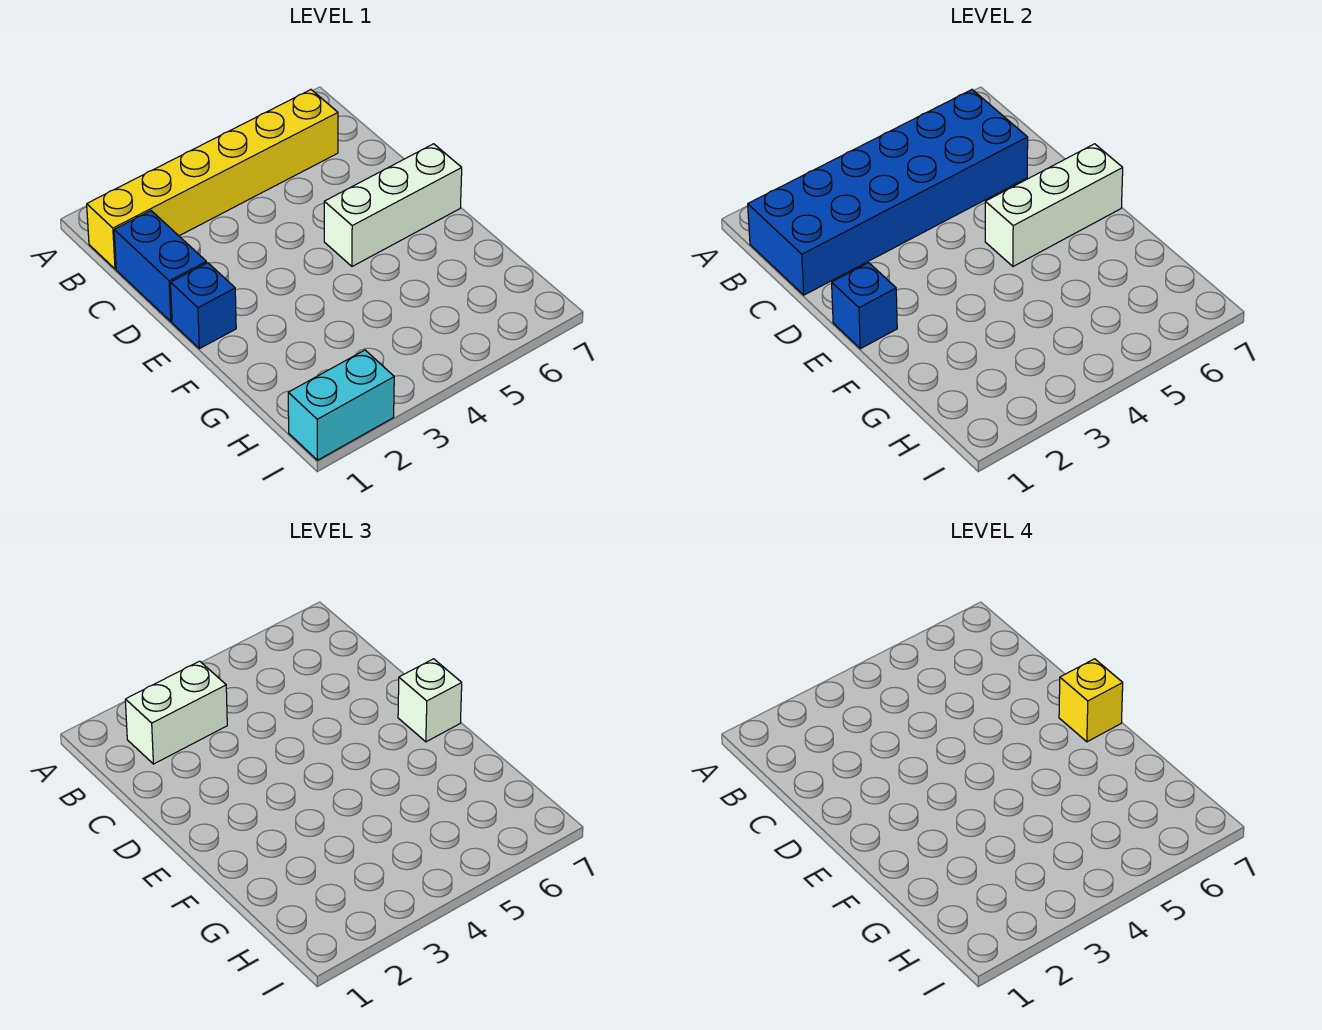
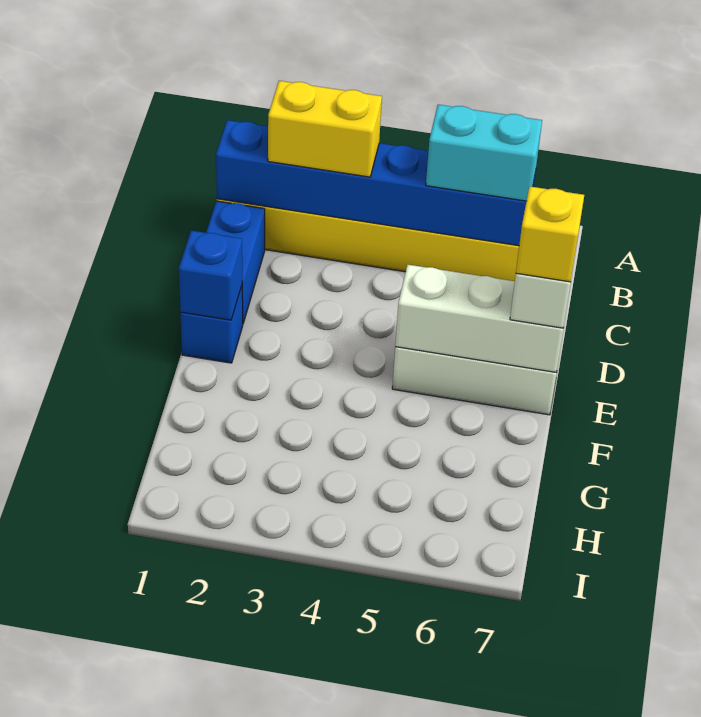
blue brick B1:C6 level 2 -> blue brick B1:B6 level 2
white brick B2:B3 level 3 -> yellow brick B2:B3 level 3
cyan brick I1:I2 level 1 -> cyan brick B5:B6 level 3

